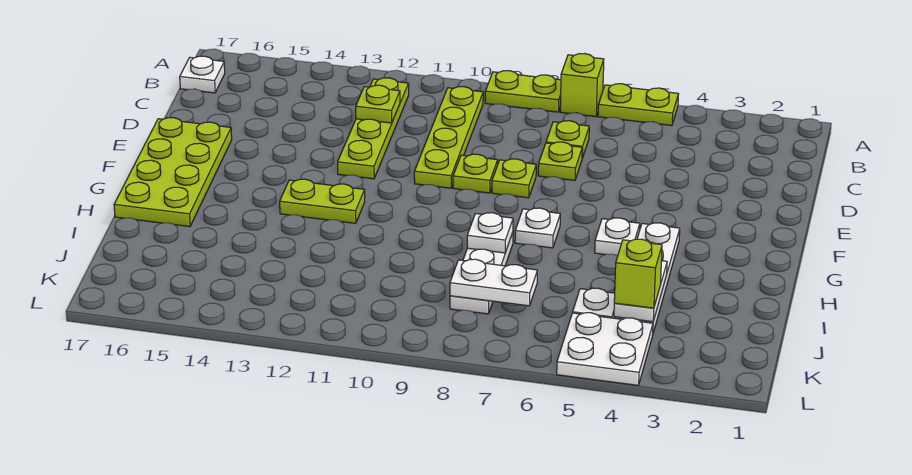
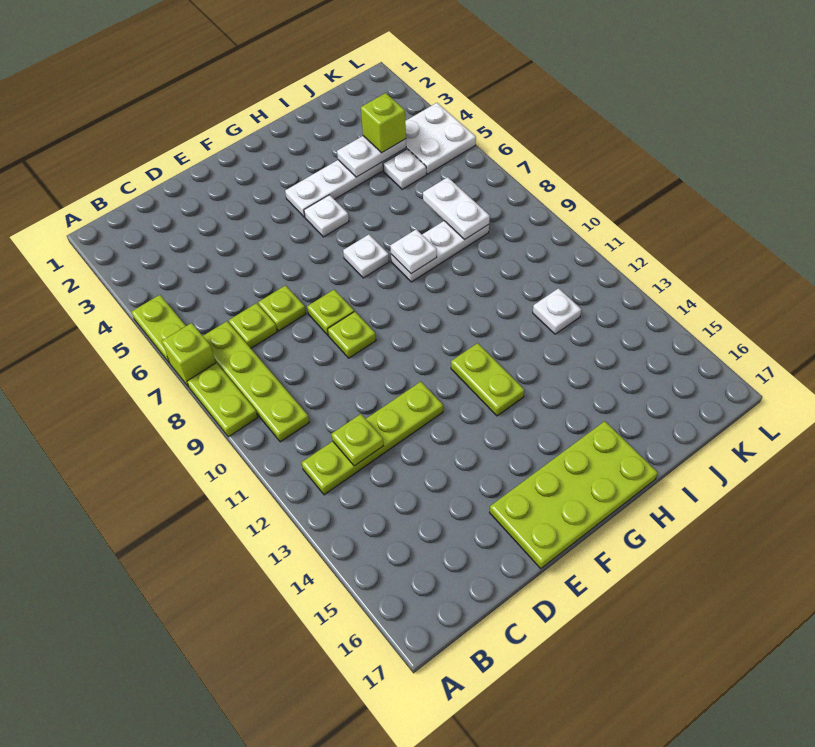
lime plate B10:E10 level 1 -> lime plate B7:B10 level 1
white plate B17 level 1 -> white plate J12 level 1

